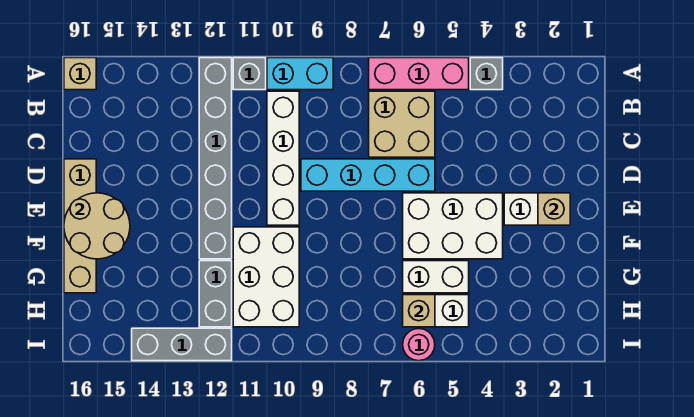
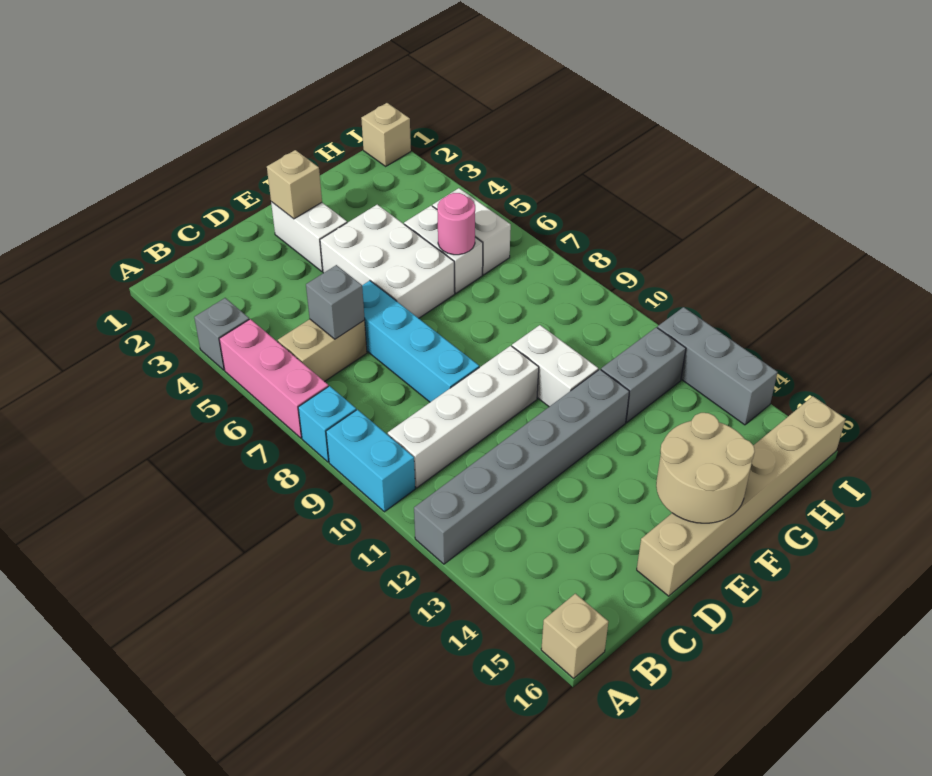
none -> cyan brick A8 level 1
grey brick A11 level 1 -> grey brick C6 level 2
tan brick B6:C7 level 1 -> tan brick B6:C6 level 1
tan brick D16:G16 level 1 -> tan brick D16:I16 level 1
white brick F10:H11 level 1 -> white brick F10:F11 level 1
tan brick H6 level 2 -> tan brick I1 level 1
pink round brick I6 level 1 -> pink round brick G6 level 2

